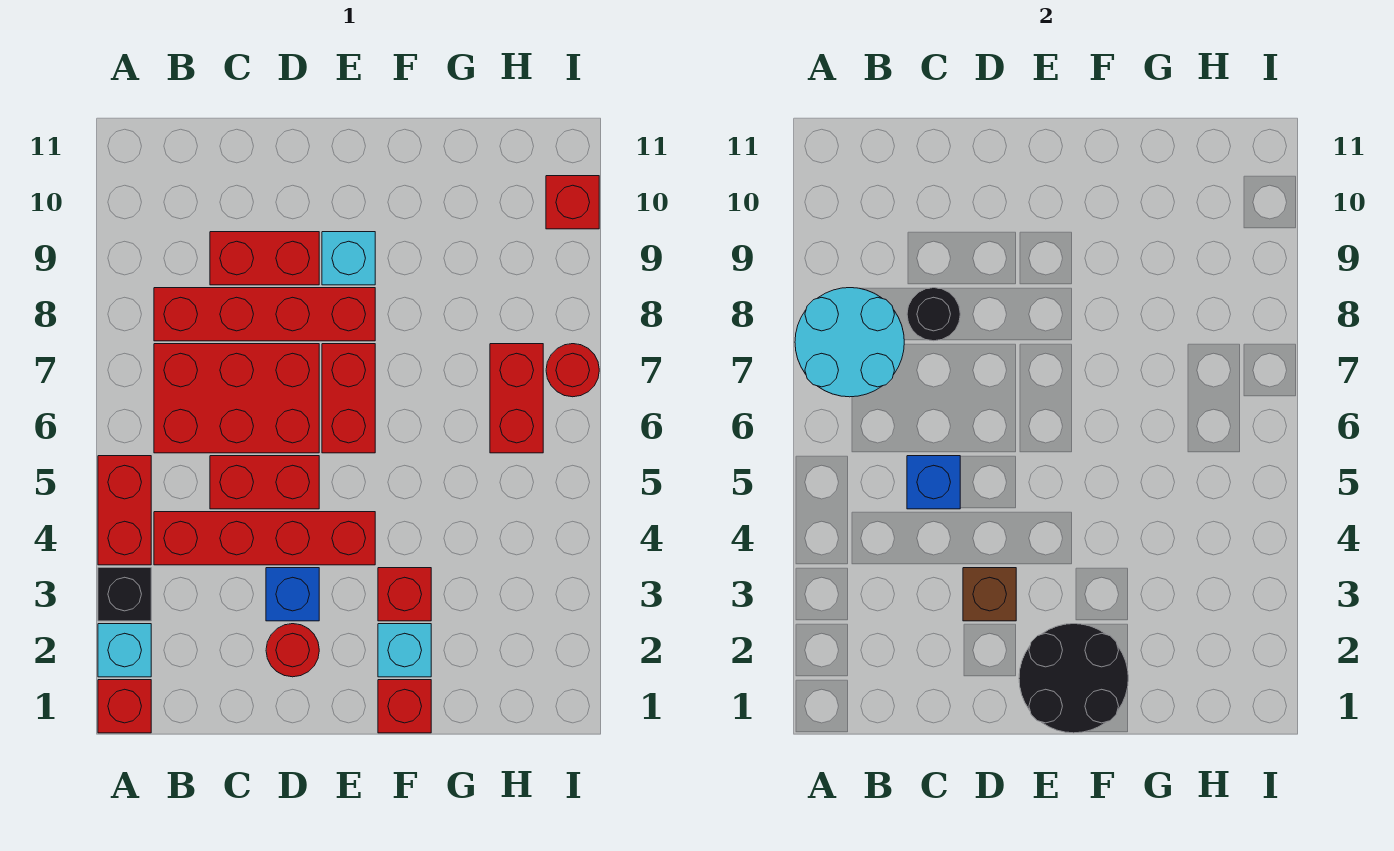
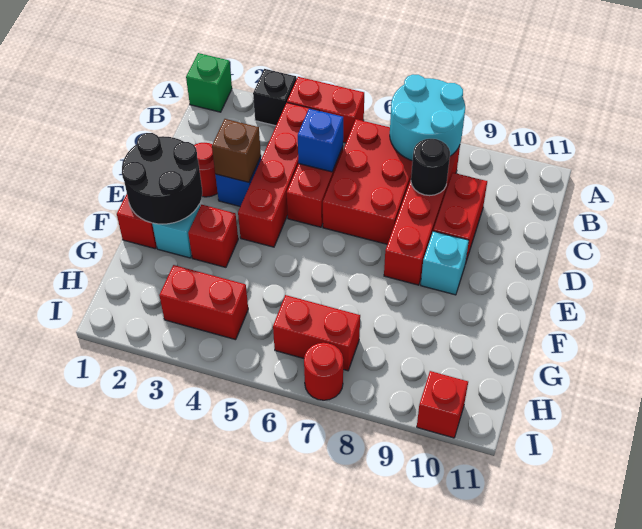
red brick A1 level 1 -> green brick A1 level 1
cyan brick A2 level 1 -> none
red brick E6:E7 level 1 -> red brick H3:H4 level 1

